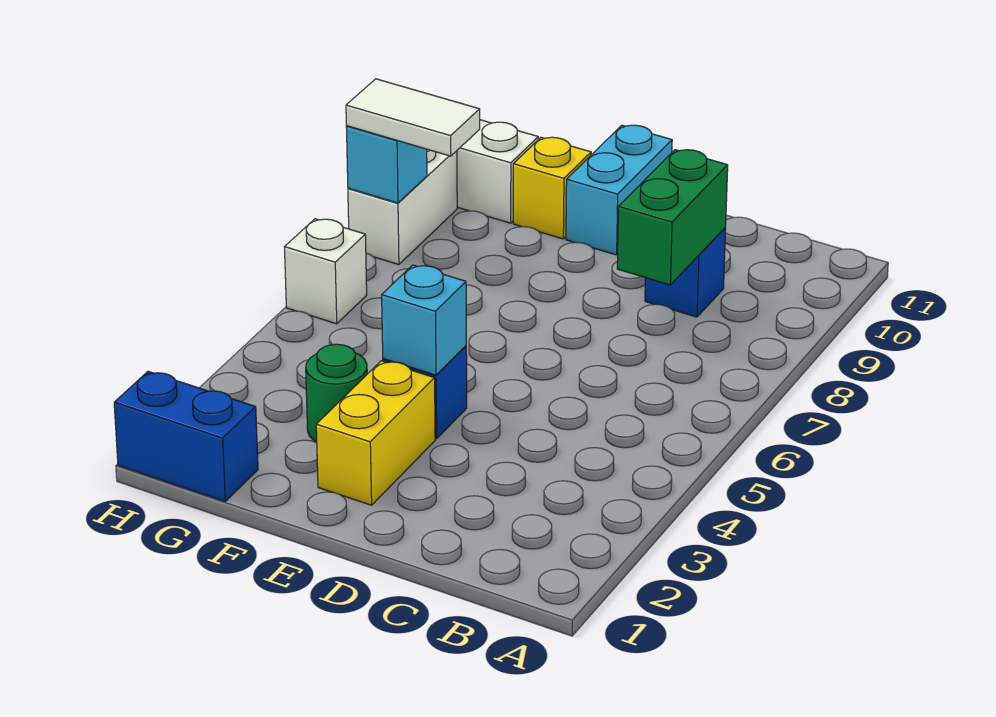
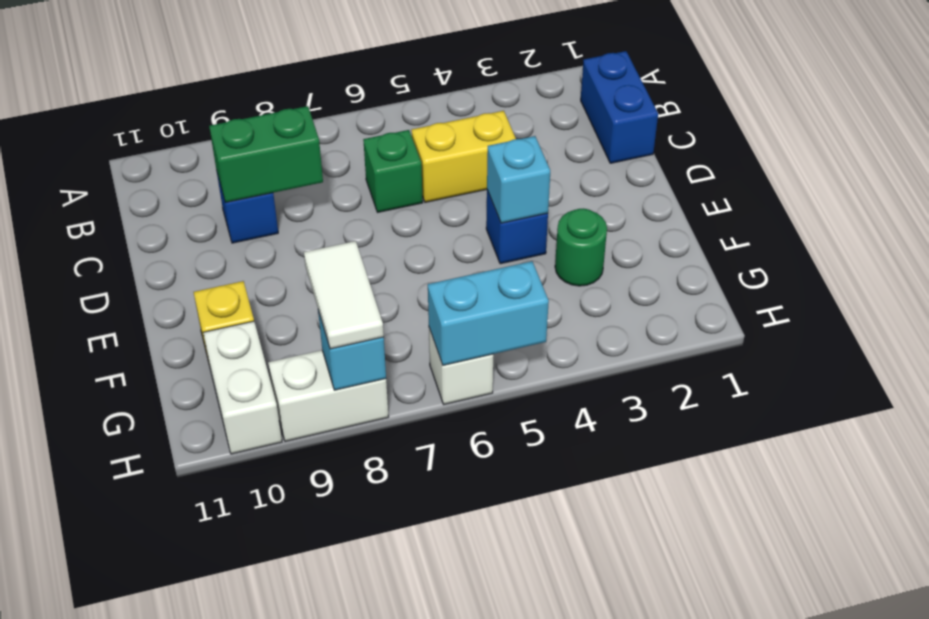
none -> green brick C6 level 1
yellow brick E2:E3 level 1 -> yellow brick C4:C5 level 1
cyan brick E10:E11 level 1 -> cyan brick H5:H6 level 2
blue brick G1:H1 level 1 -> blue brick B1:C1 level 1

